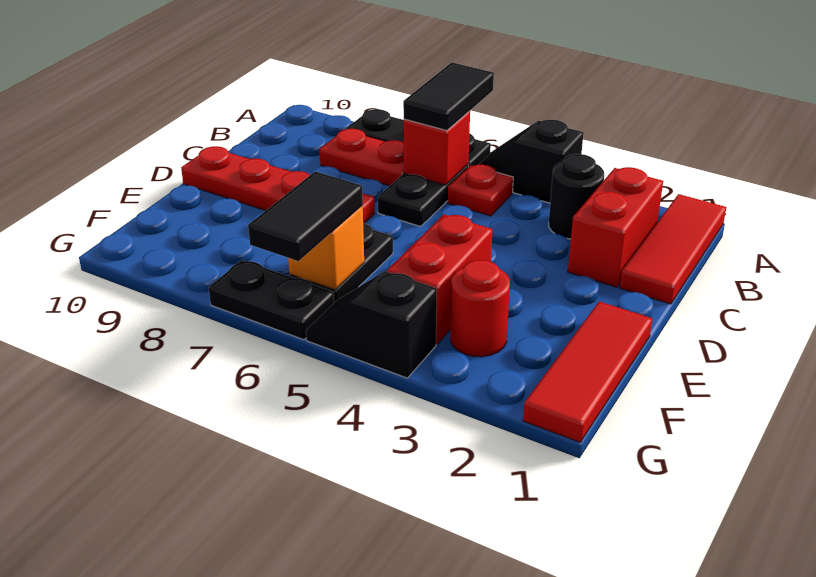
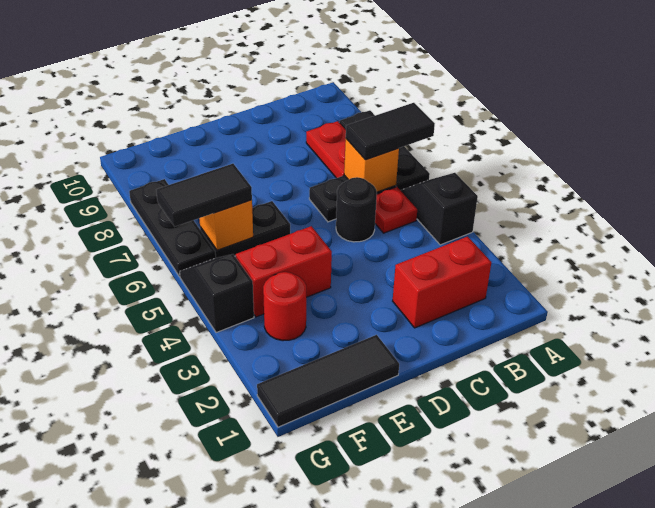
red tile A1:C1 level 1 -> none
black round brick B3 level 1 -> black round brick C5 level 1
red brick B6 level 2 -> orange brick B6 level 2
red plate D7:D10 level 1 -> none
red tile E1:G1 level 1 -> black tile E1:G1 level 1
black plate G6:G7 level 1 -> black plate G6:G8 level 1

